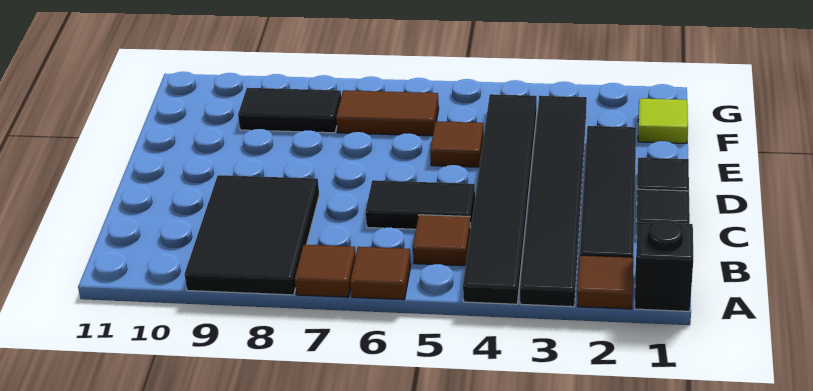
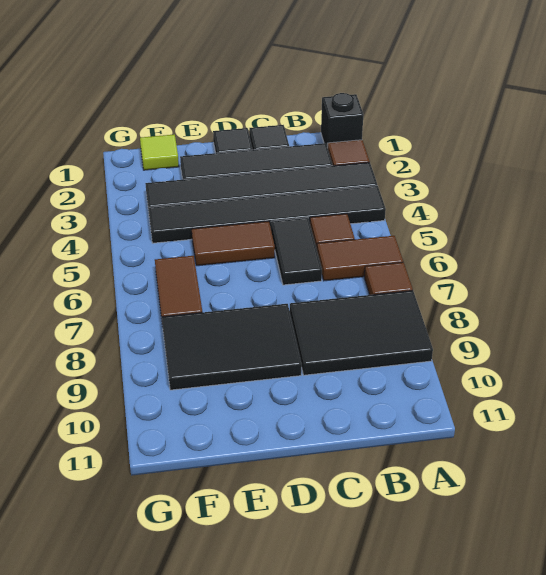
brown tile A6 level 1 -> brown tile A6:B6 level 1
brown tile E5 level 1 -> brown tile D5:E5 level 1
black tile F8:F9 level 1 -> black tile D8:F9 level 1

